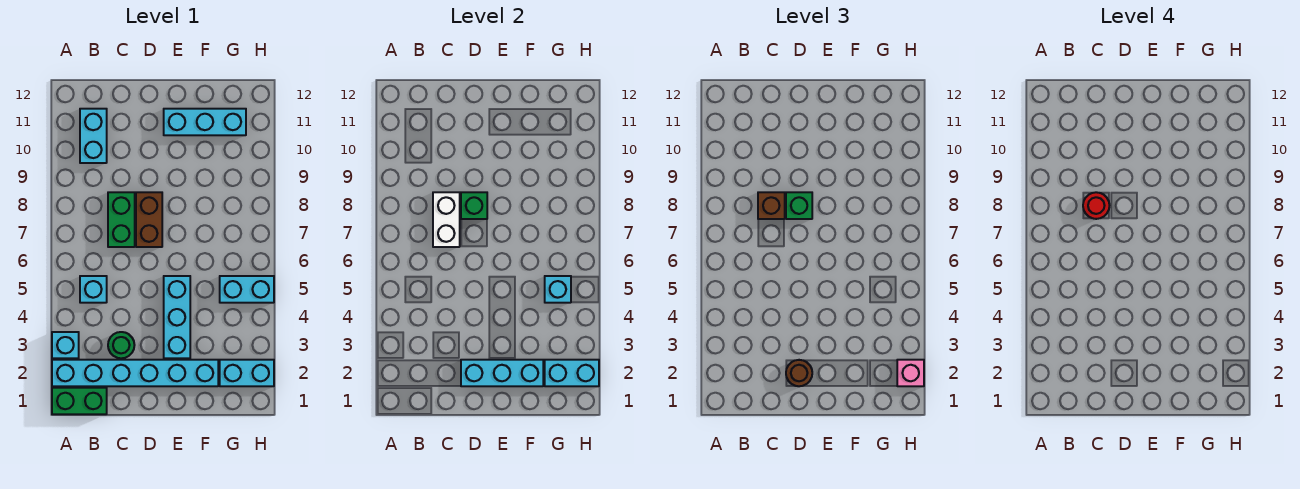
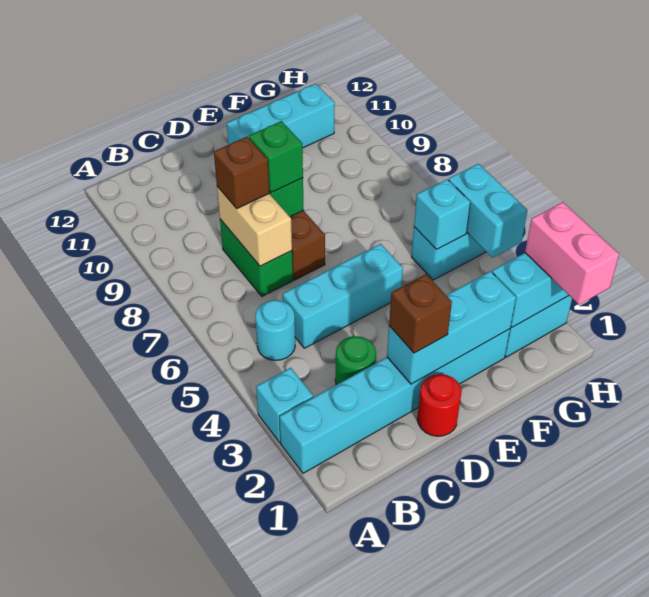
green brick A1:B1 level 1 -> none
cyan brick B5 level 1 -> cyan round brick B5 level 1
cyan brick B10:B11 level 1 -> cyan brick H4:H5 level 2
white brick C7:C8 level 2 -> tan brick C7:C8 level 2
red round brick C8 level 4 -> red round brick D1 level 1
brown round brick D2 level 3 -> brown brick D2 level 3
cyan brick E3:E5 level 1 -> cyan brick C5:E5 level 1
pink brick H2 level 3 -> pink brick H1:H2 level 3

